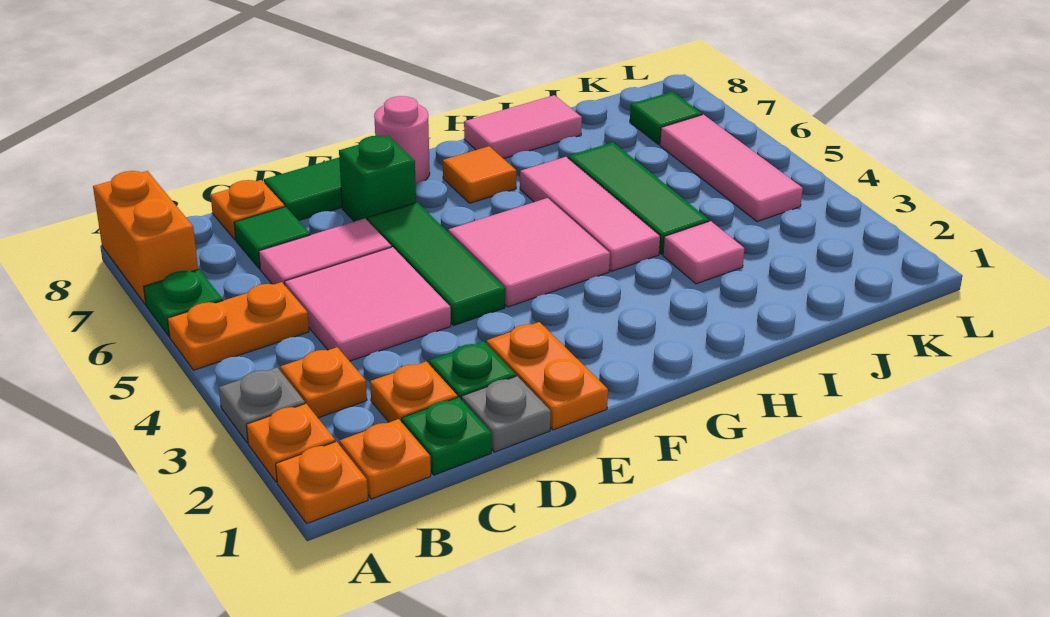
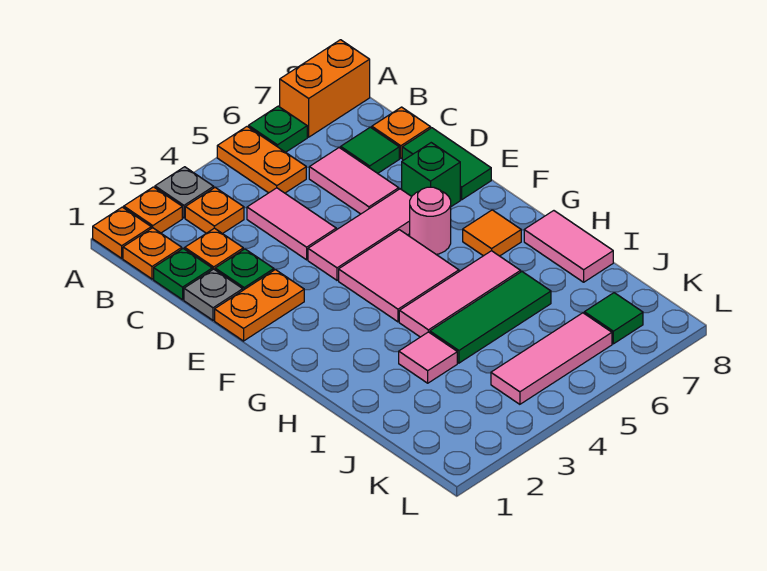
pink tile C4:D5 level 1 -> pink tile C4:D4 level 1
green tile E4:E6 level 1 -> pink tile E4:E6 level 1
pink round brick F8 level 1 -> pink round brick F6 level 1

